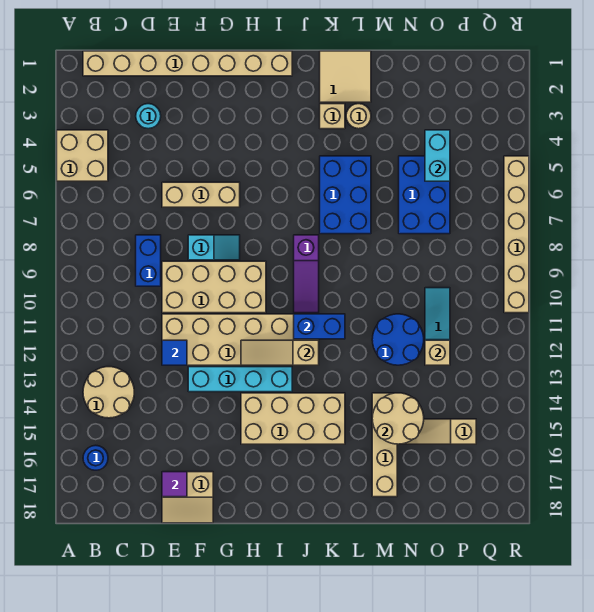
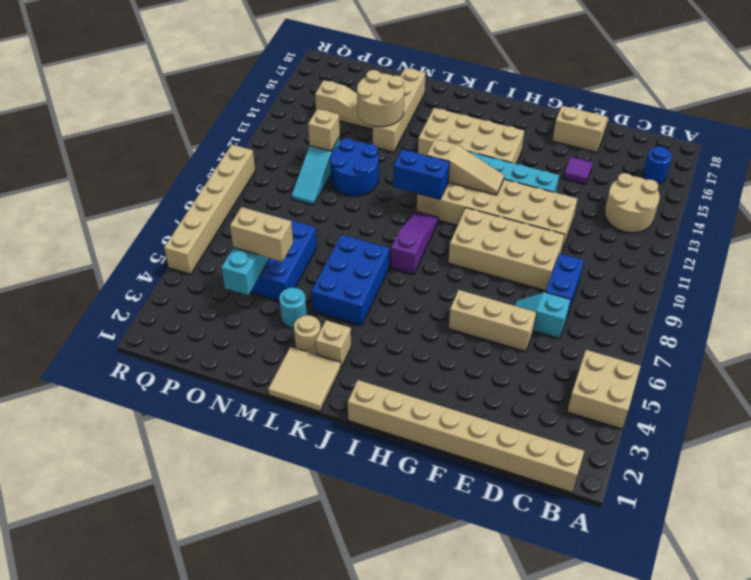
cyan round brick D3 level 1 -> cyan round brick M4 level 1
blue tile E12 level 2 -> none
purple tile E17 level 2 -> purple tile E15 level 1
cyan slope F8:G8 level 1 top F -> cyan slope D7:E7 level 1 top D
none -> tan brick N5:O5 level 3

